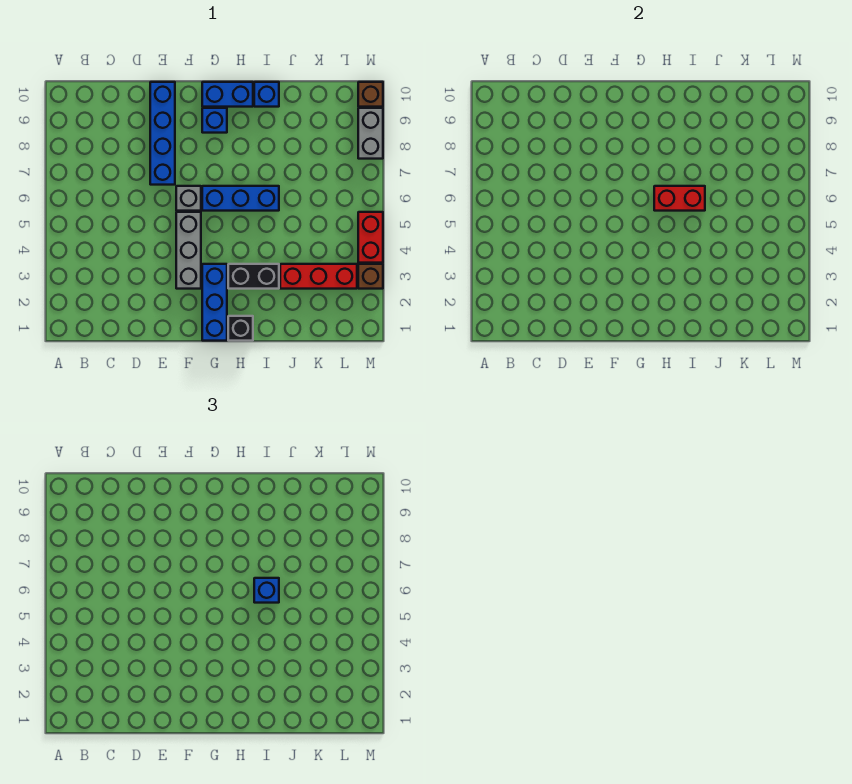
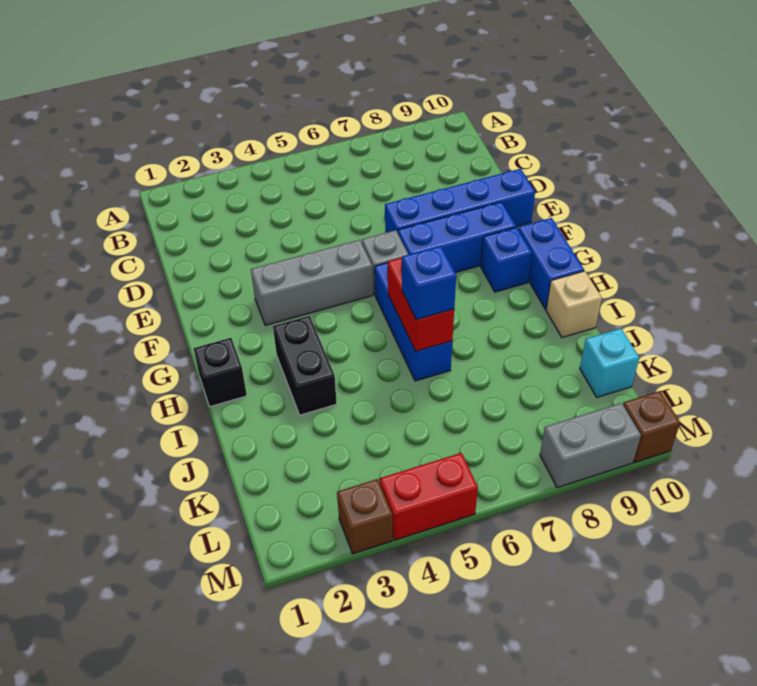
blue brick G1:G3 level 1 -> blue brick F7:F9 level 1
blue brick I10 level 1 -> tan brick I10 level 1
red brick J3:L3 level 1 -> none
none -> cyan brick K10 level 1

